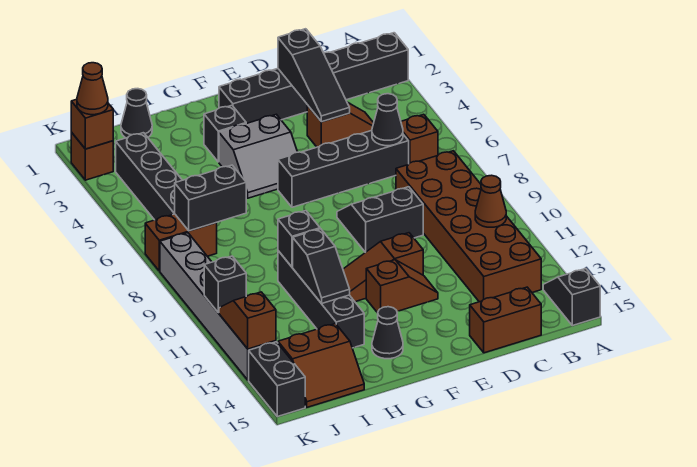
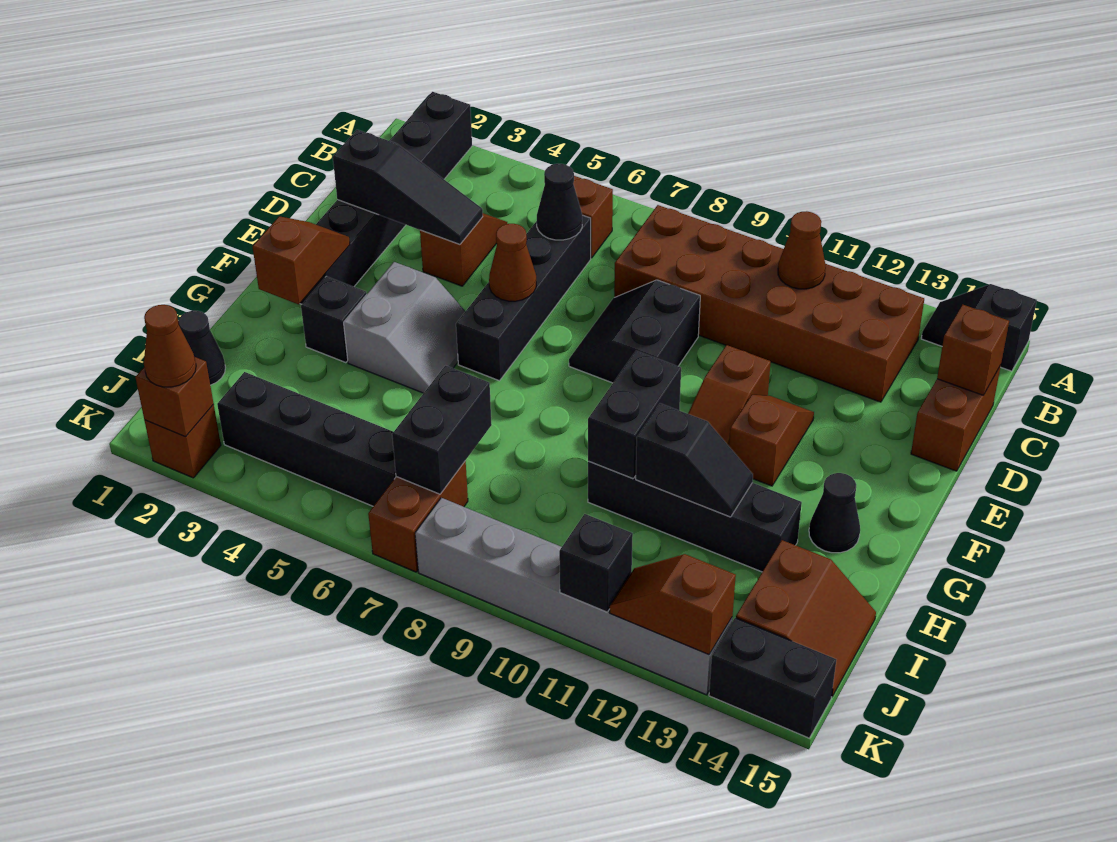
none -> brown brick C15 level 2
none -> brown cone E6 level 2
none -> brown slope F2:G2 level 2 top G
black brick H10 level 2 -> black brick G10:H10 level 2

